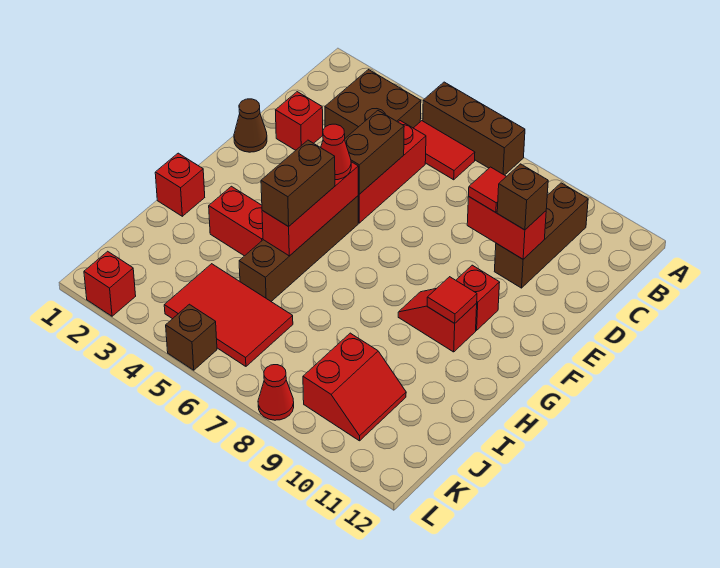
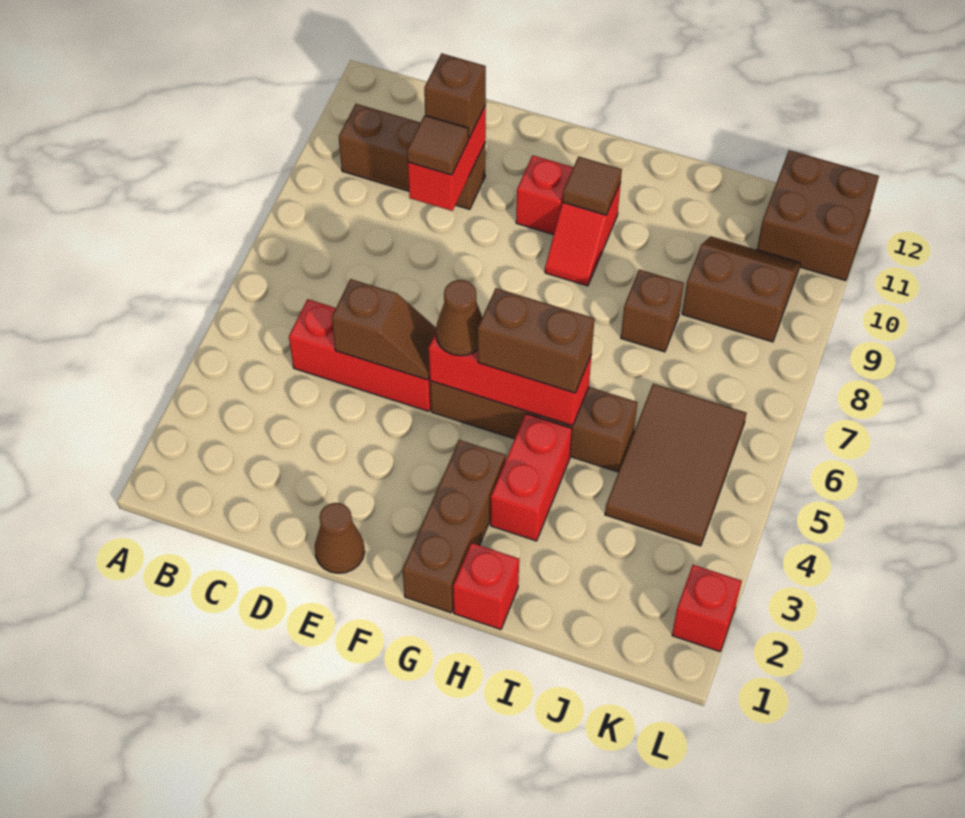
brown brick A5:A7 level 1 -> brown brick G1:G3 level 1
brown brick B3:C4 level 1 -> brown brick K11:L12 level 1
red tile B5:B6 level 1 -> none
red brick D2 level 1 -> none
brown brick D5:E5 level 2 -> brown slope D5:E5 level 2 top D
red tile D9 level 3 -> brown tile D9 level 3
red cone F5 level 3 -> brown cone F5 level 3
red tile G10 level 2 -> brown tile G10 level 2
red tile J4:K6 level 1 -> brown tile J4:K6 level 1
red slope J9:K10 level 1 top 9 -> brown slope J9:K10 level 1 top 9
brown brick L5 level 1 -> brown brick I8 level 1
red cone L8 level 1 -> none

